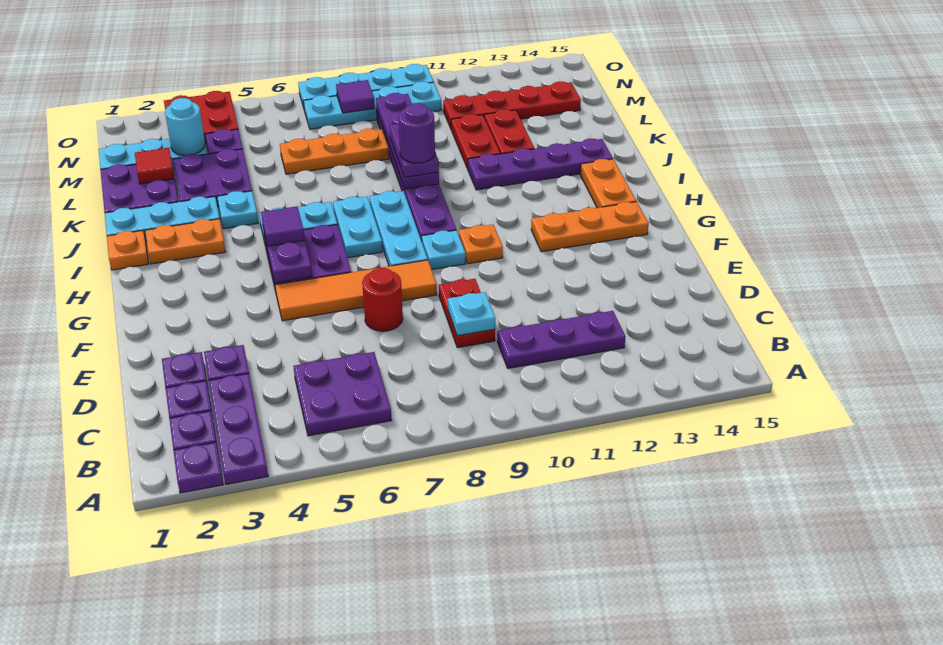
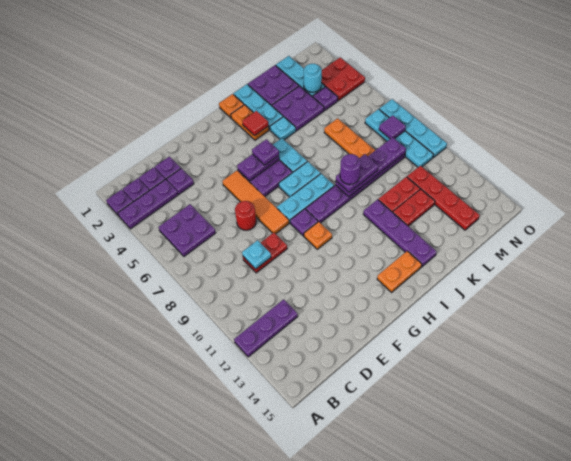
purple plate C10:C12 level 1 -> purple plate A12:C12 level 1
cyan plate G9 level 1 -> purple plate G9 level 1
orange plate G12:G14 level 1 -> none
purple tile H5 level 3 -> purple plate H5 level 3
red tile L2 level 2 -> red tile I3 level 2

